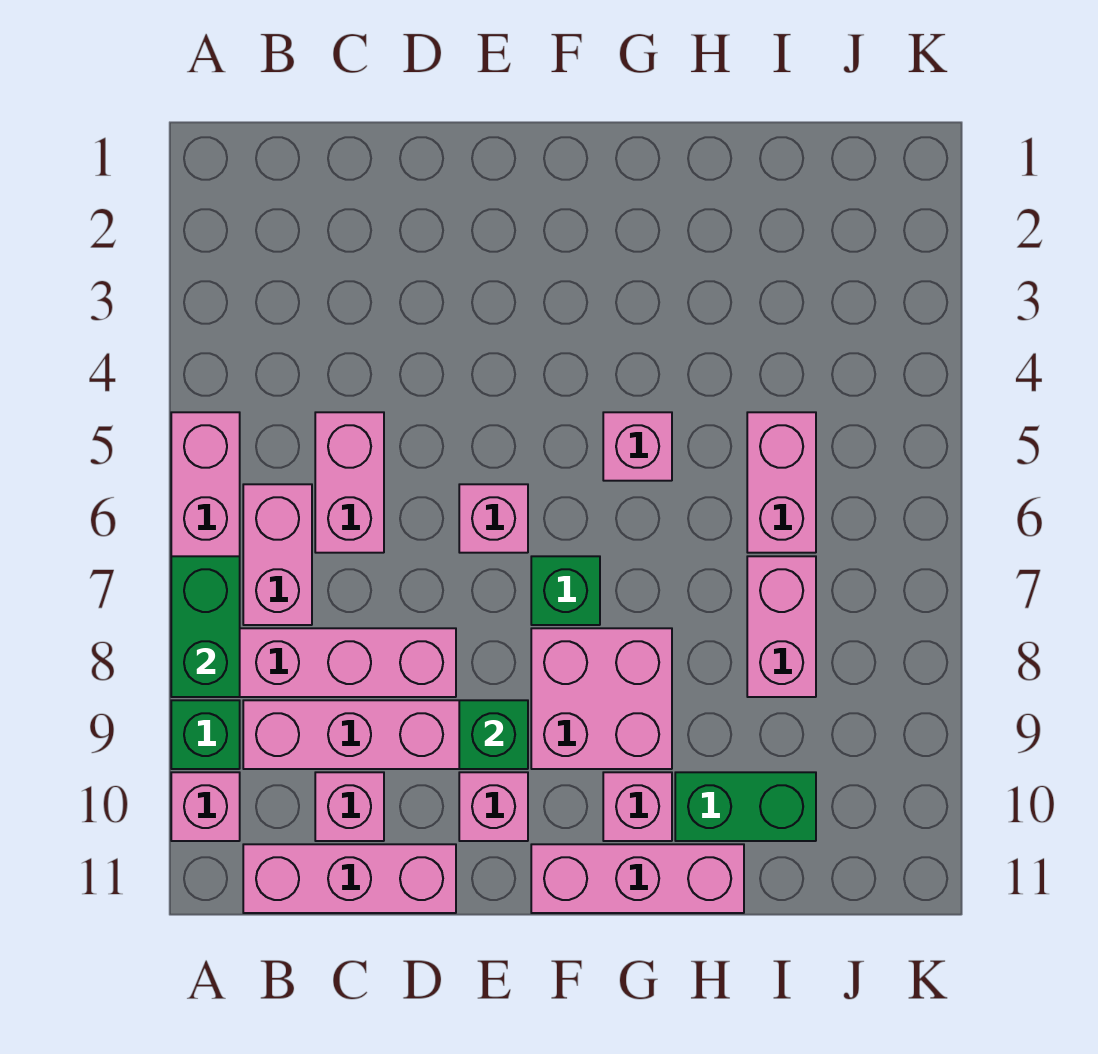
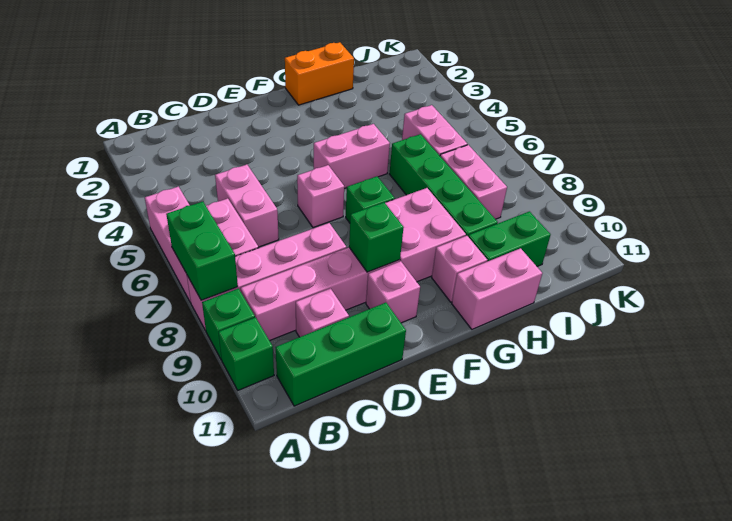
pink brick A10 level 1 -> green brick A10 level 1
pink brick B11:D11 level 1 -> green brick B11:D11 level 1
pink brick F11:H11 level 1 -> pink brick G11:H11 level 1
none -> orange brick G1:H1 level 1
pink brick G5 level 1 -> pink brick F5:G5 level 1
none -> green brick H6:H9 level 1

